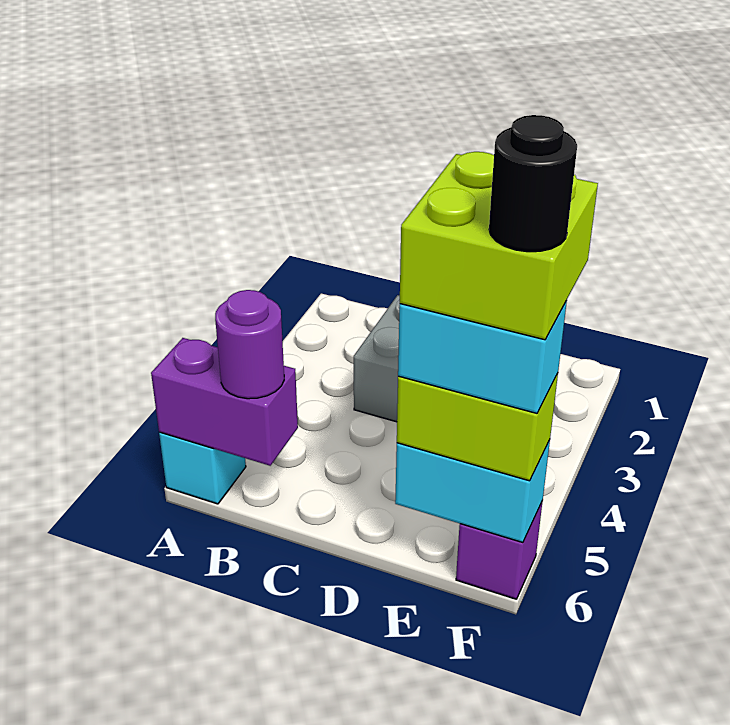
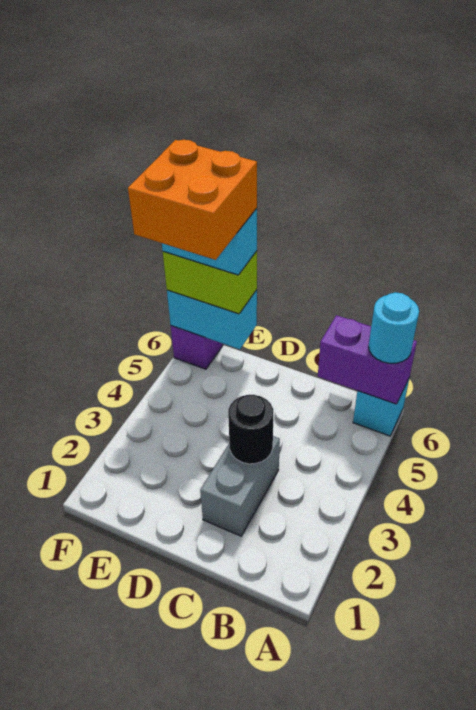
none -> cyan round brick A6 level 3
purple round brick B6 level 3 -> none
lime brick E5:F6 level 5 -> orange brick E5:F6 level 5
black round brick F6 level 6 -> black round brick C3 level 2

